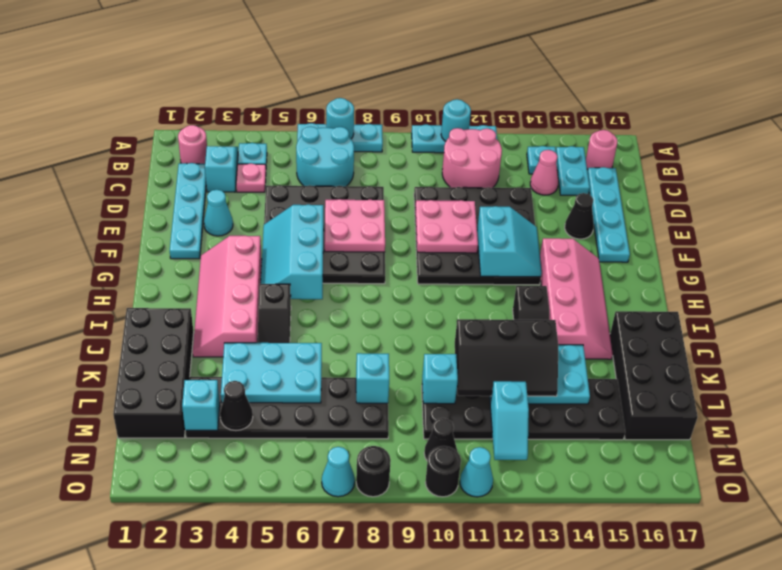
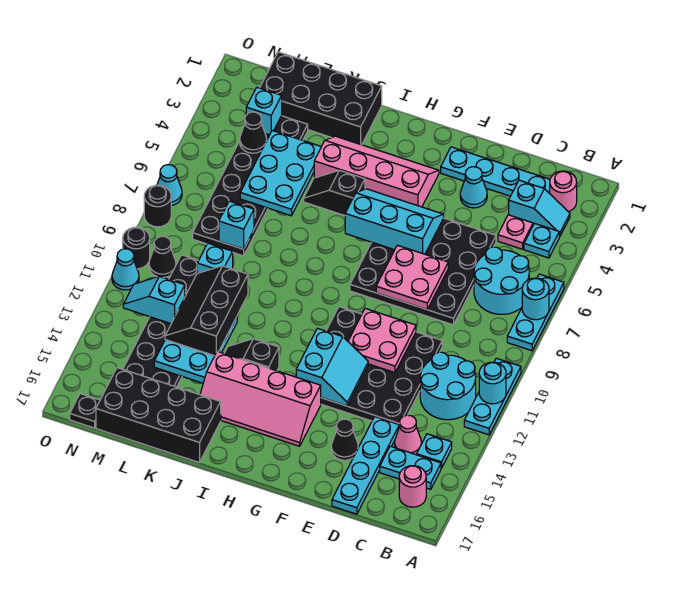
pink round brick B11:C12 level 1 -> cyan round brick B11:C12 level 1
cyan plate C16:F16 level 1 -> cyan plate D14:D17 level 1
cyan slope F12:G13 level 2 top 12 -> cyan slope F12:G13 level 2 top G
none -> black plate N17 level 1

